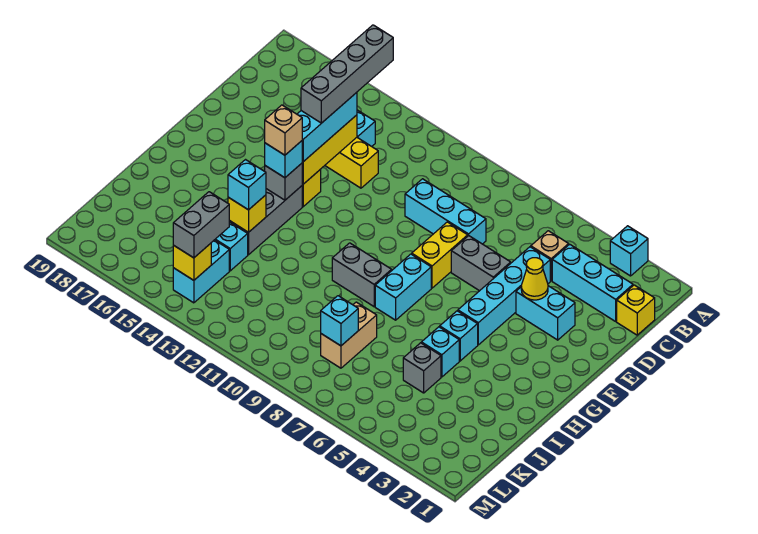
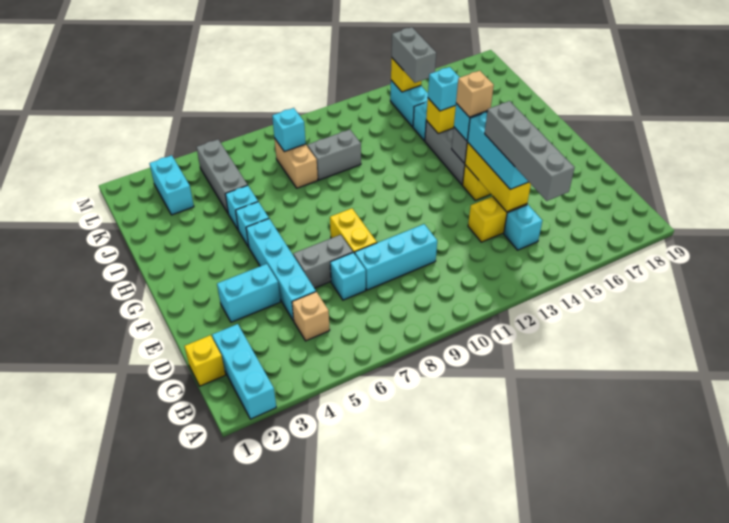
cyan brick A3 level 1 -> cyan brick D7 level 1
cyan brick C2:C4 level 1 -> cyan brick A2:C2 level 1
yellow cone E4 level 2 -> none
cyan brick G8:H8 level 1 -> cyan brick K3:L3 level 1
grey brick H9:H10 level 1 -> grey brick J9:J10 level 1
grey brick J5 level 1 -> grey brick J5:L5 level 1

